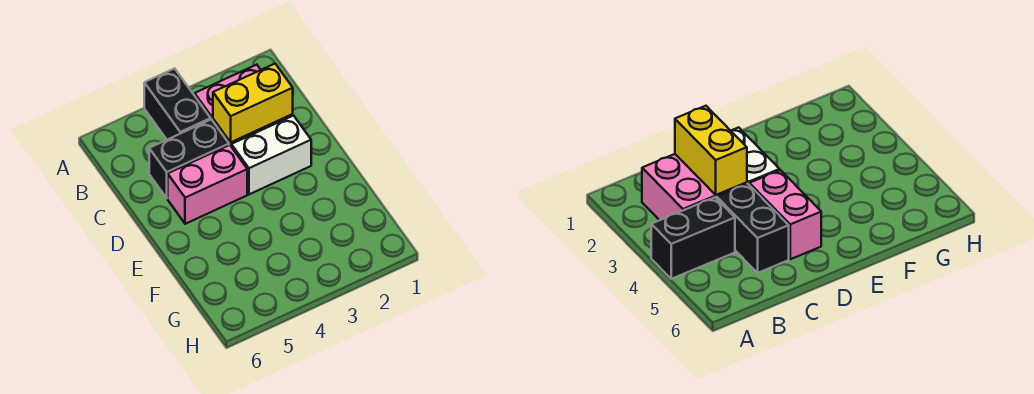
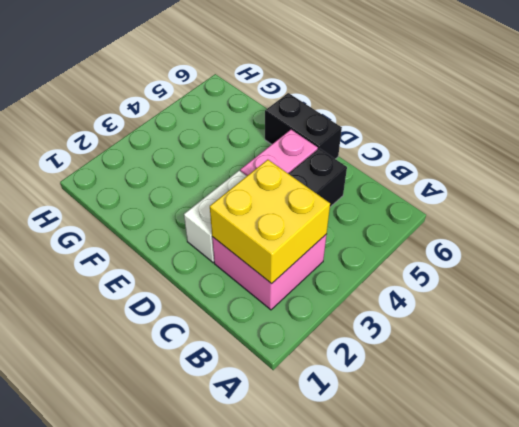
black brick A4:B4 level 1 -> black brick D6:E6 level 1
yellow brick C2:C3 level 2 -> yellow brick B2:C3 level 2

